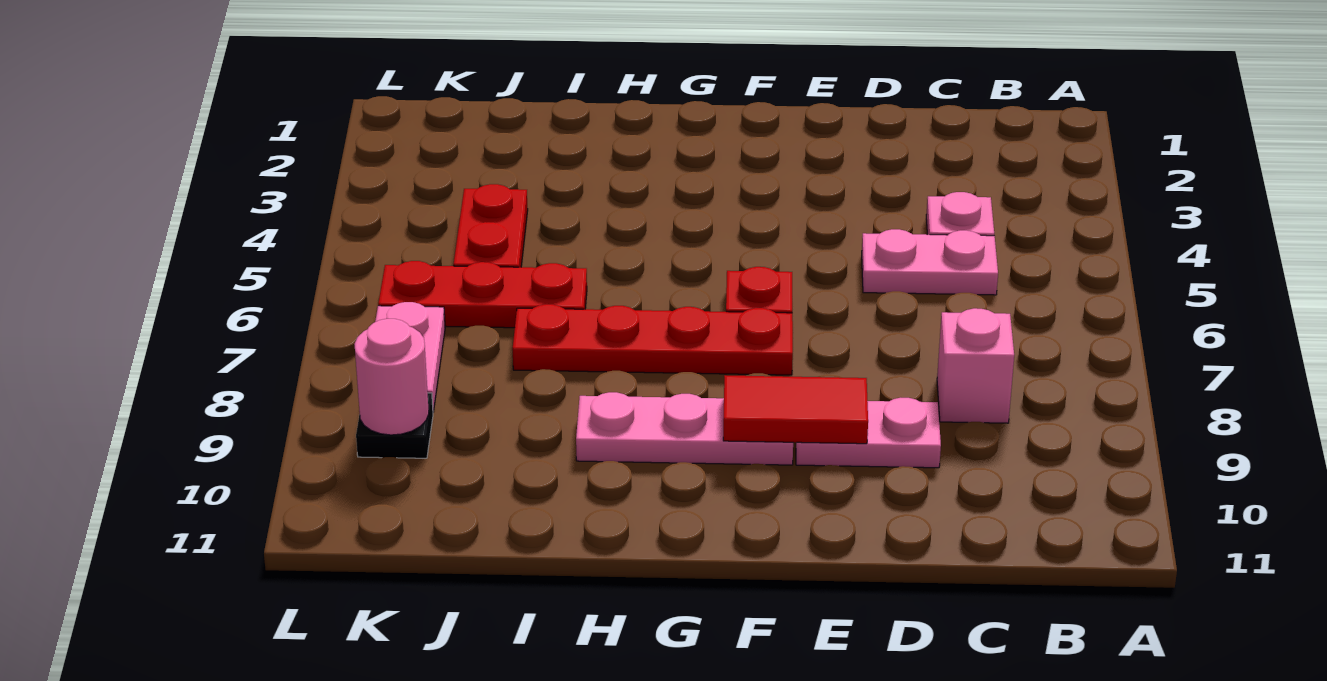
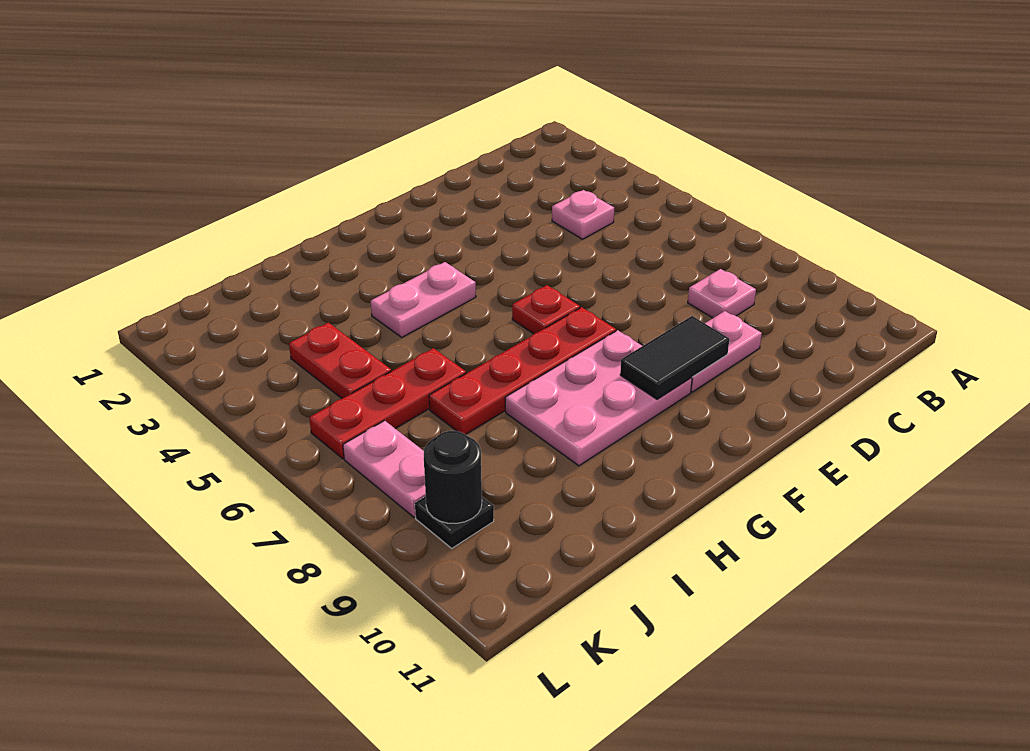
pink plate C5:D5 level 1 -> pink plate G4:H4 level 1
pink brick C8 level 1 -> pink plate C8 level 1
red tile E9:F9 level 2 -> black tile E9:F9 level 2
pink plate F9:H9 level 1 -> pink plate F8:H9 level 1
pink round brick K9 level 2 -> black round brick K9 level 2

